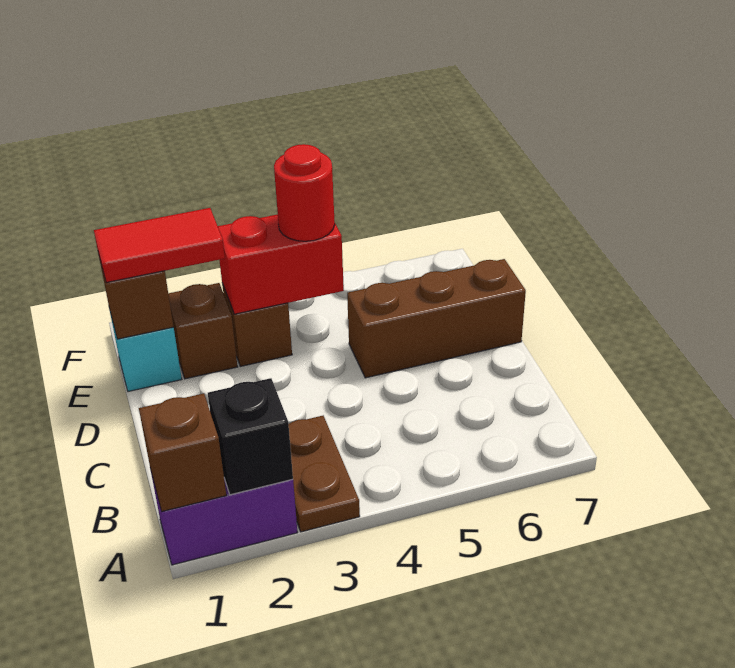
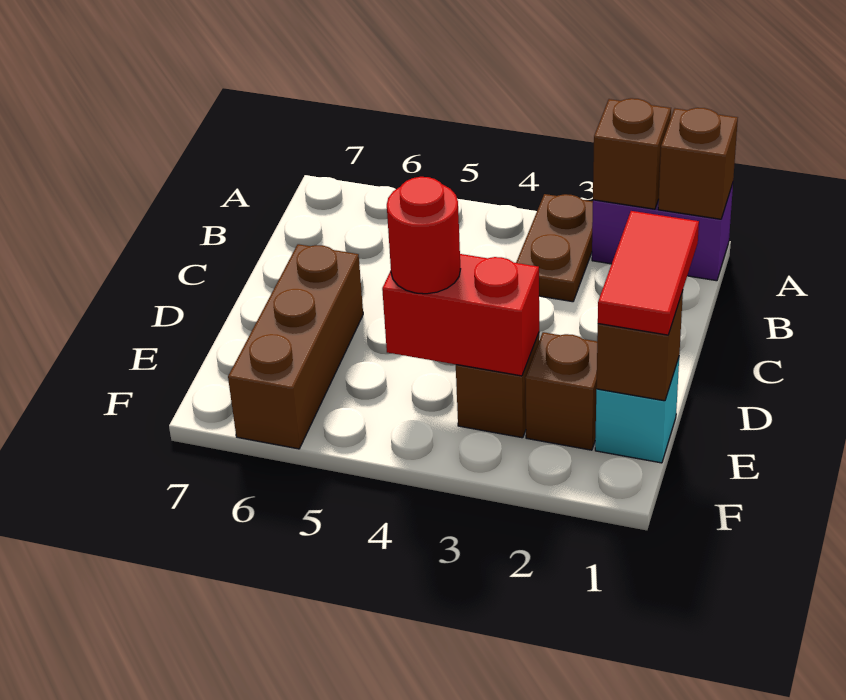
black brick A2 level 2 -> brown brick A2 level 2
brown brick D5:D7 level 1 -> brown brick D6:F6 level 1
red tile E1:E2 level 3 -> red tile D1:E1 level 3

